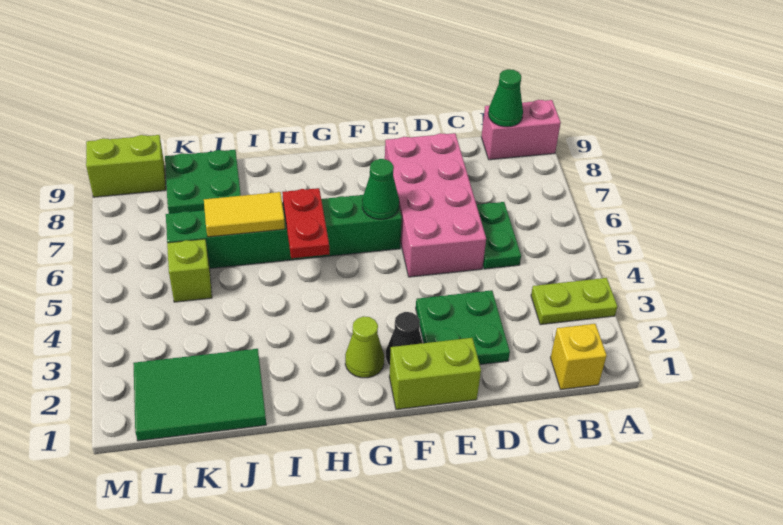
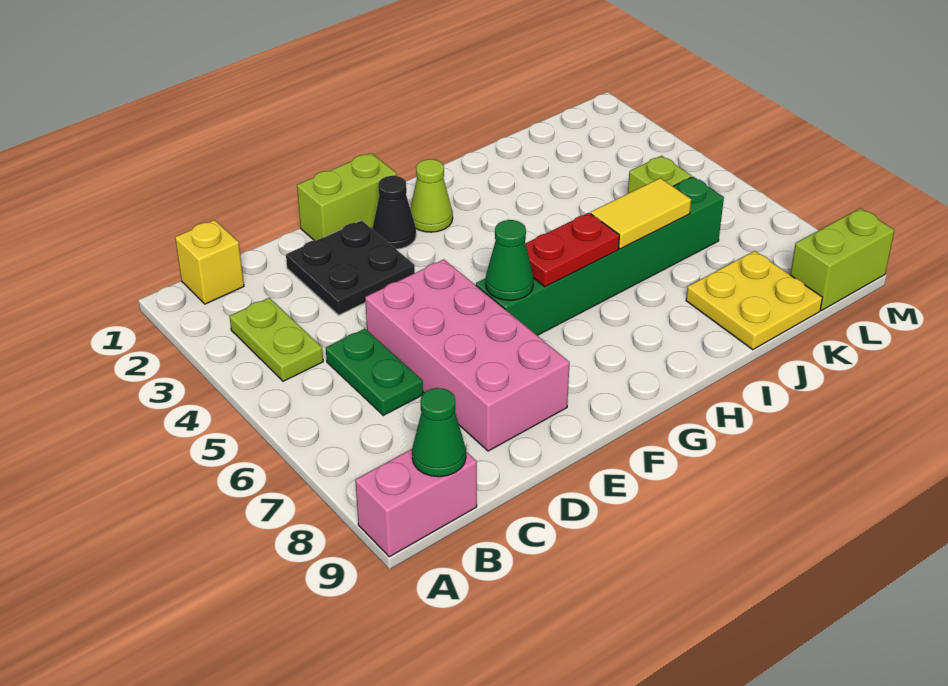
lime plate A3:B3 level 1 -> lime plate B3:B4 level 1
green plate D2:E3 level 1 -> black plate D2:E3 level 1
red plate H5:H6 level 2 -> red plate G6:H6 level 2
green tile J1:L2 level 1 -> none
green plate J8:K9 level 1 -> yellow plate J8:K9 level 1

